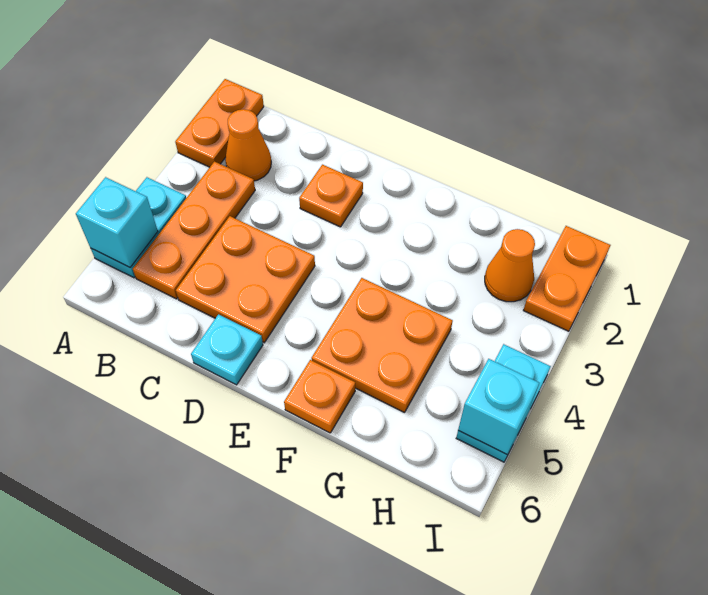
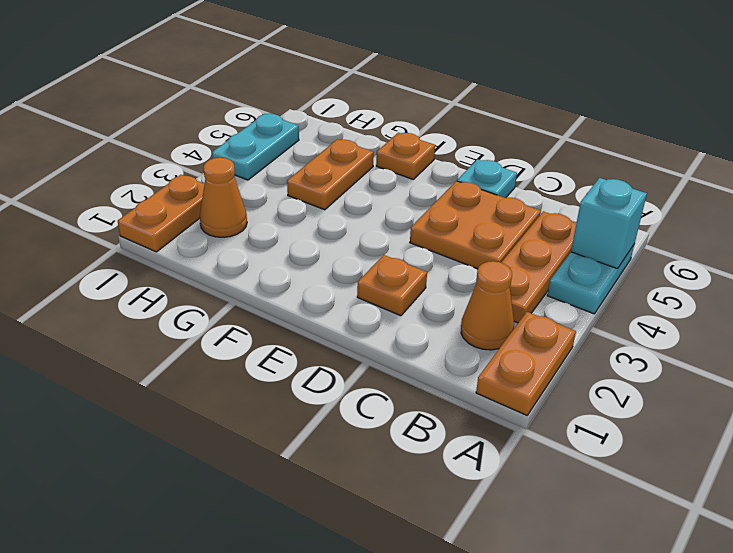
orange plate F4:G5 level 1 -> orange plate G4:G5 level 1
cyan brick I5 level 2 -> none

